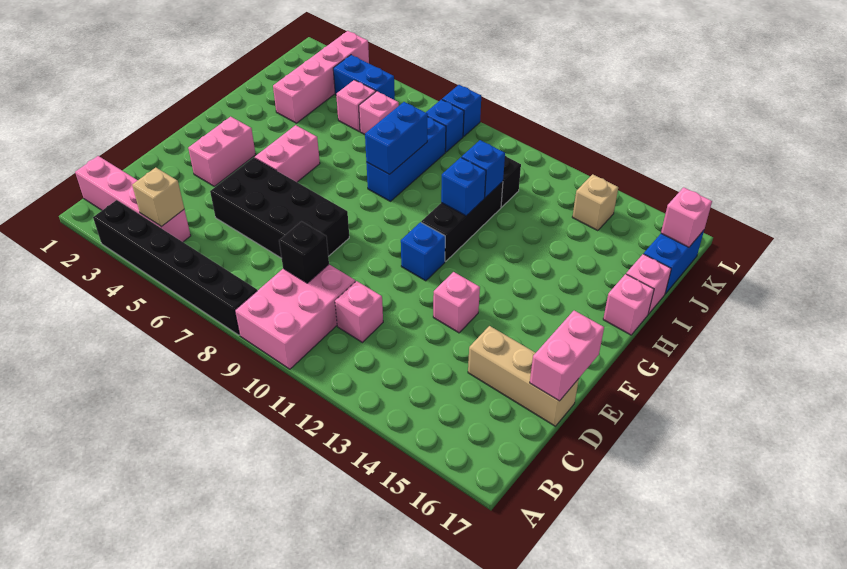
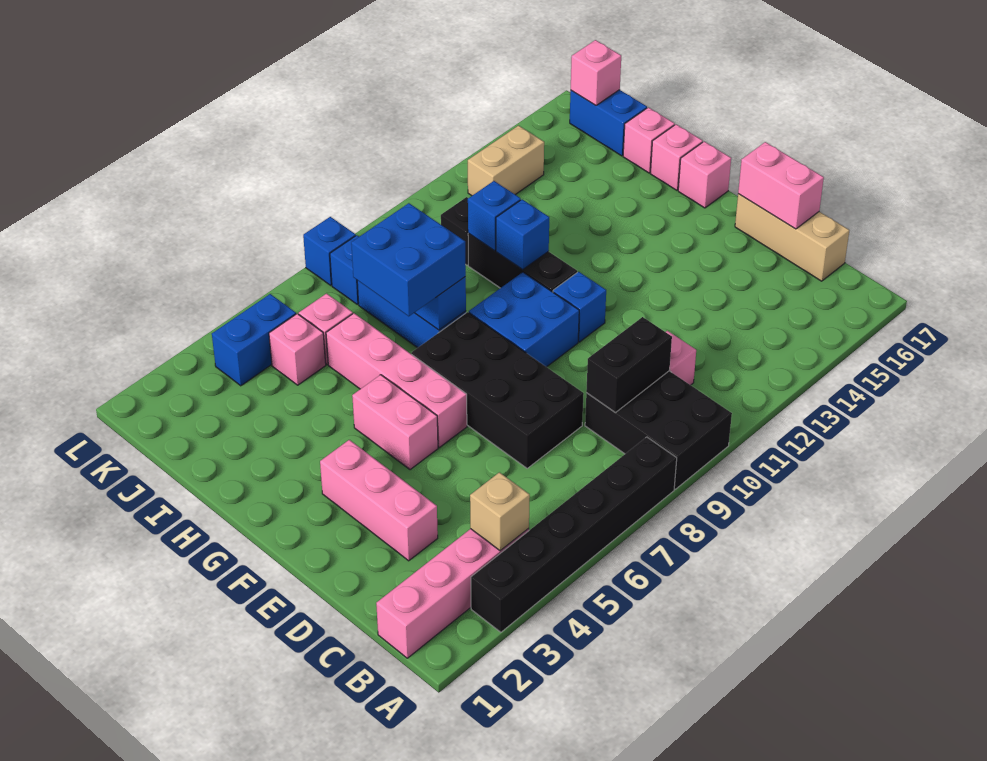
pink brick A9:C10 level 1 -> black brick A9:C10 level 1
black brick C9 level 2 -> black brick C9:C10 level 2
black brick D5:E8 level 1 -> black brick D7:G8 level 1
tan brick D15:D17 level 1 -> tan brick C17:E17 level 1
pink brick E3:F3 level 1 -> pink brick D3:F3 level 1
pink brick E13 level 1 -> pink brick G17 level 1
none -> blue brick F9:G10 level 1
none -> blue brick H7:I8 level 3
pink brick I3:L3 level 1 -> pink brick F6:I6 level 1
tan brick K14 level 1 -> tan brick K13:K14 level 1

